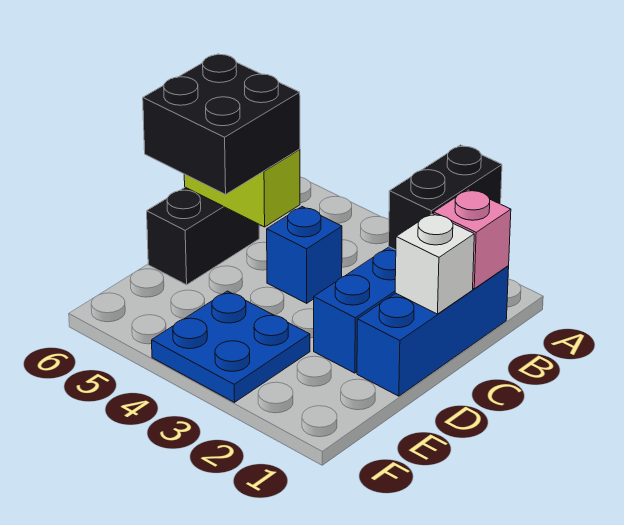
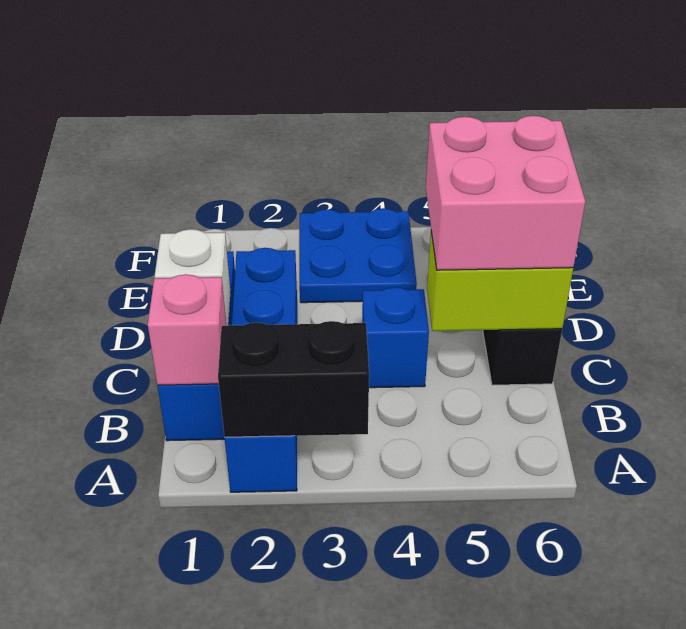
black brick A2:B2 level 2 -> black brick A2:A3 level 2
black brick C5:D6 level 3 -> pink brick C5:D6 level 3

